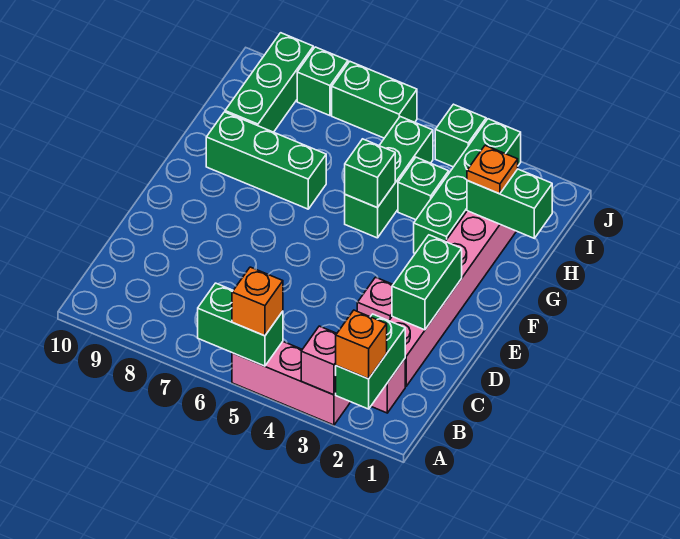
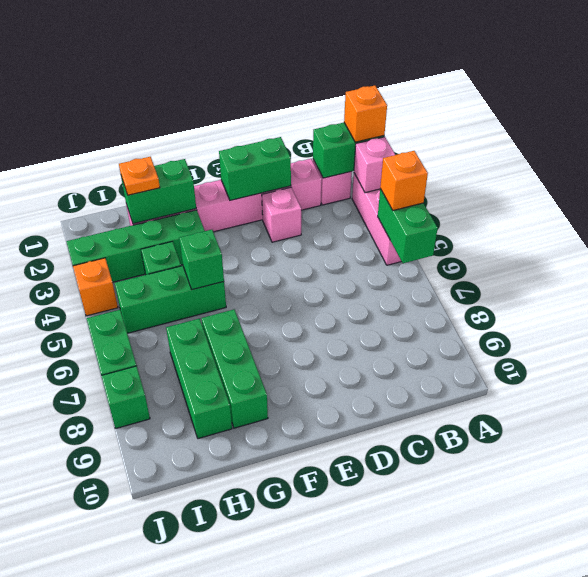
green brick H1:H2 level 2 -> green brick G2:H2 level 2
green brick H9:J9 level 1 -> green brick H7:H9 level 1
green brick J4 level 1 -> orange brick J4 level 1

